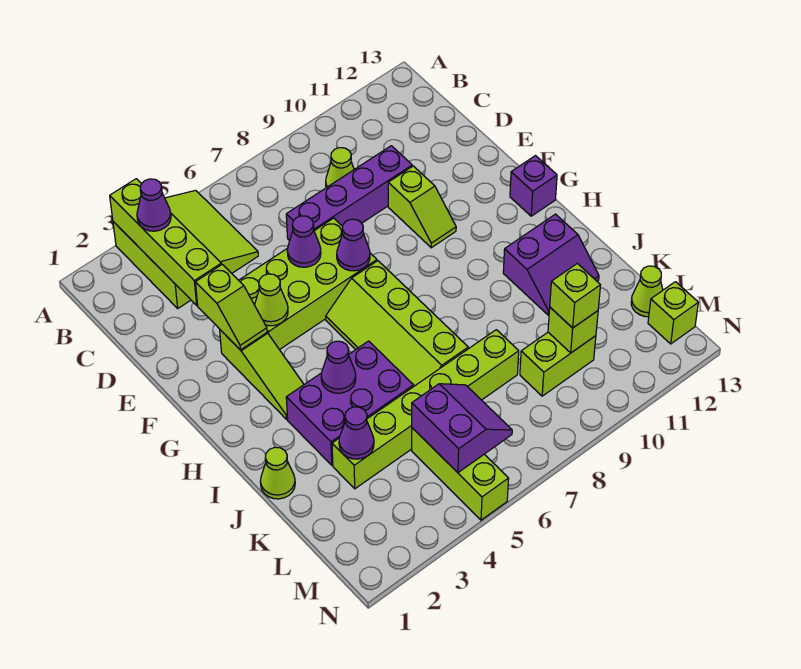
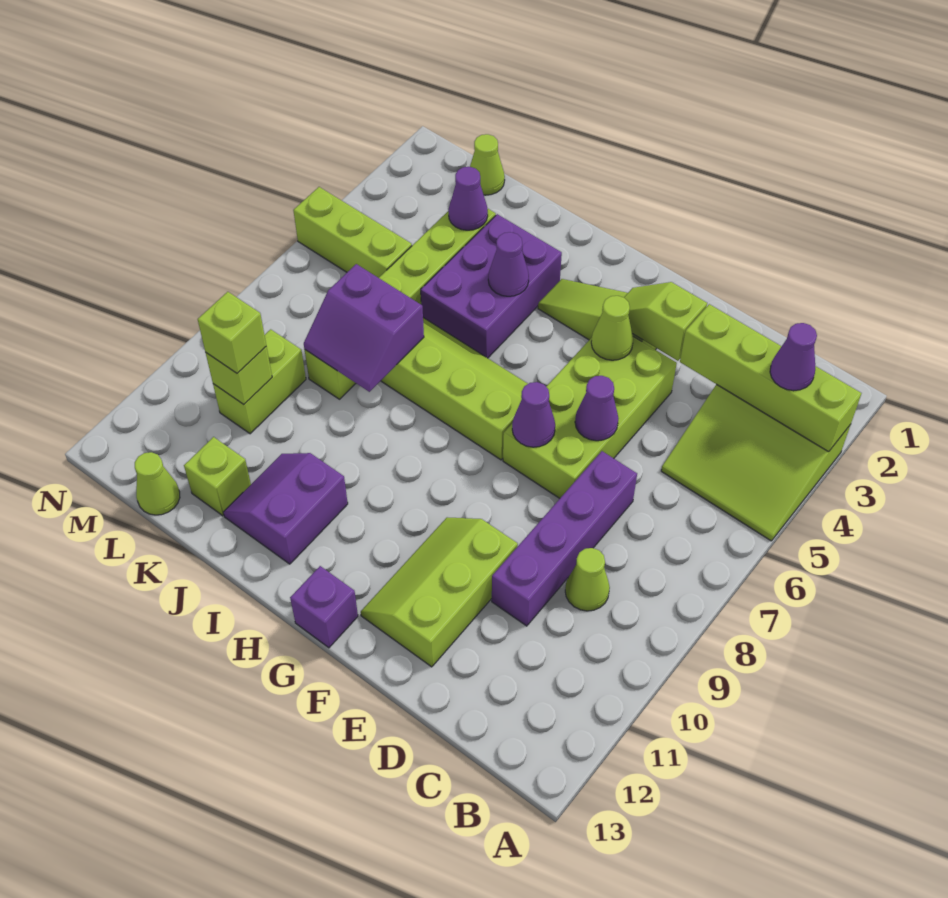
lime slope E10:F10 level 1 top E -> lime slope E10:F12 level 1 top E
lime cone J1 level 1 -> lime cone L1 level 1
purple slope L5:M6 level 2 top 5 -> purple slope J7:K8 level 2 top 7
lime brick M13 level 1 -> lime brick K12 level 1

